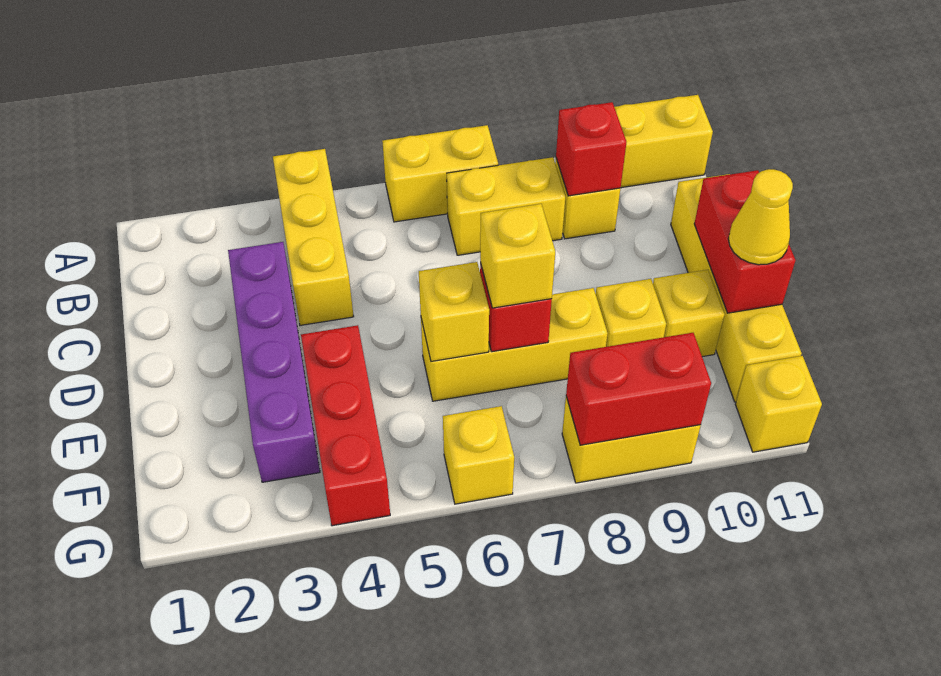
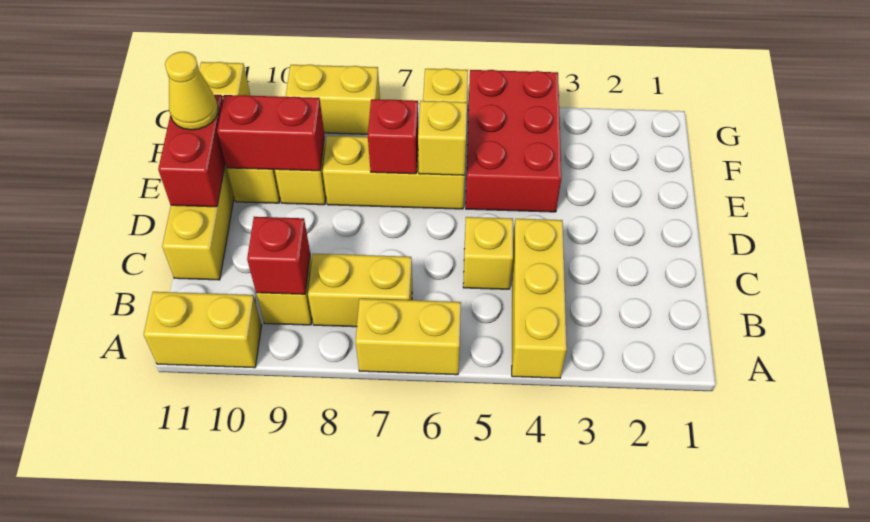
purple brick C3:F3 level 1 -> none
red brick E4:G4 level 1 -> red brick E4:G5 level 1
yellow brick E7 level 3 -> yellow brick C5 level 1
red brick G8:G9 level 2 -> red brick E9:E10 level 2

